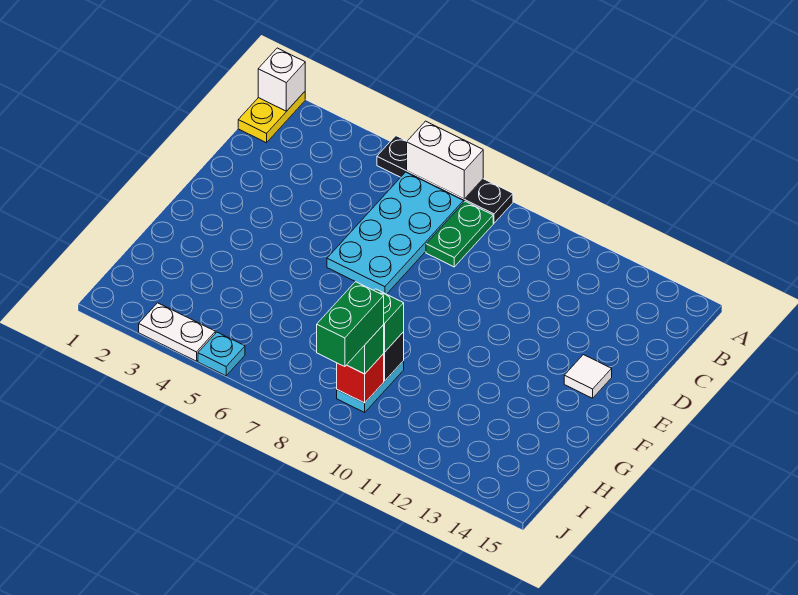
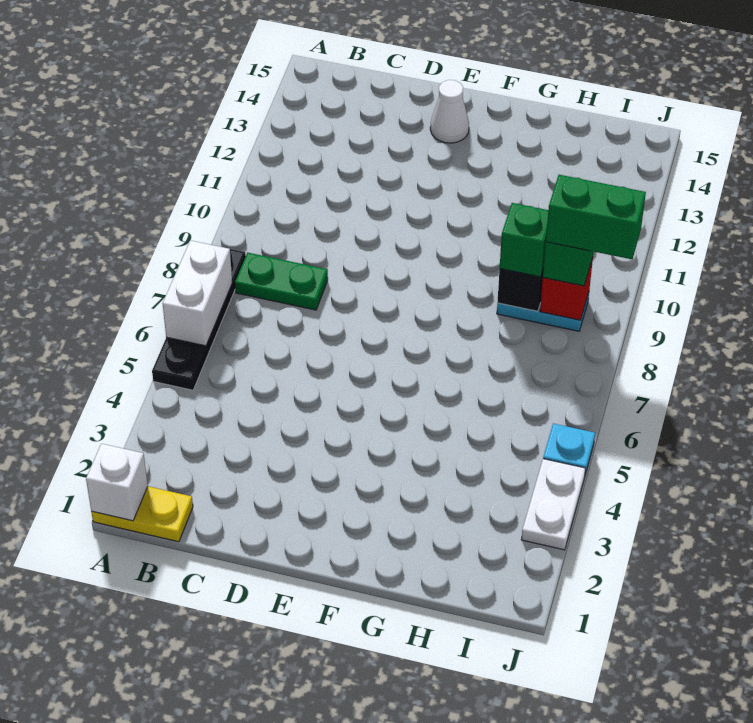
cyan plate B6:E7 level 1 -> none
white tile E14 level 1 -> white cone E14 level 1

